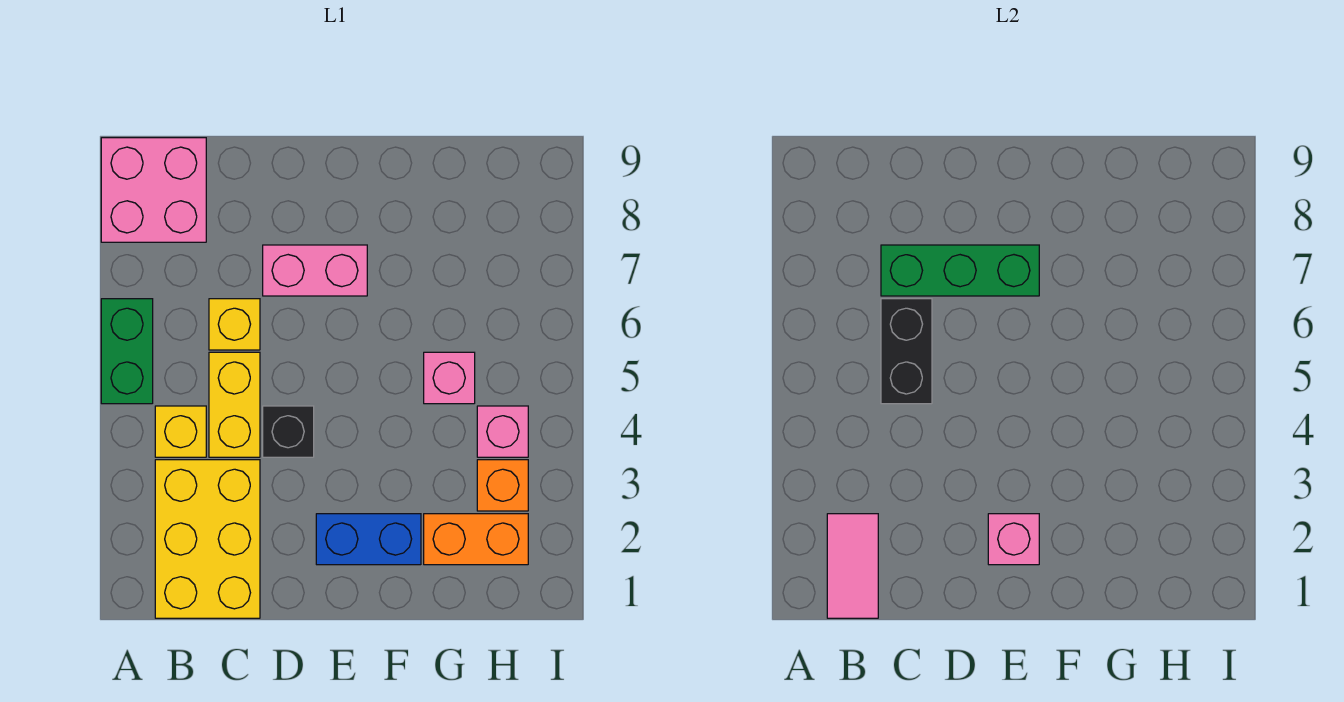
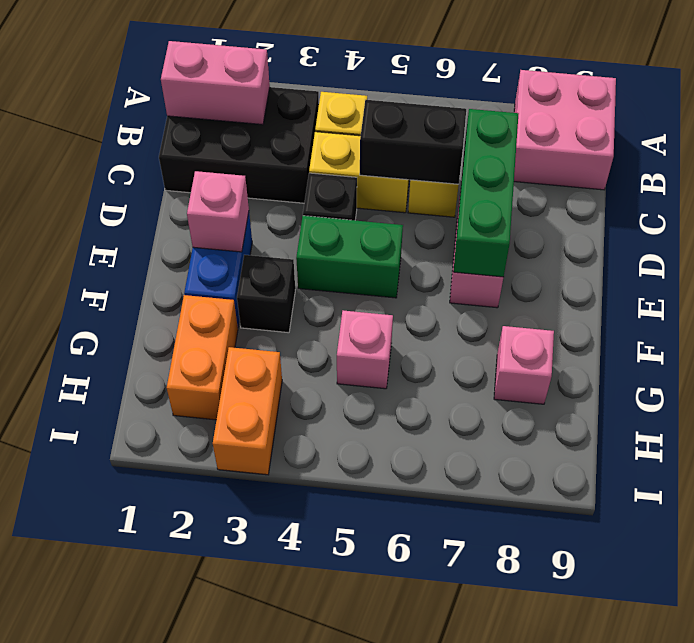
green brick A5:A6 level 1 -> green brick E4:E5 level 1
yellow brick B1:C3 level 1 -> black brick B1:C3 level 1
pink tile B1:B2 level 2 -> pink brick B1:B2 level 2
none -> black brick F3 level 1
orange brick H3 level 1 -> orange brick H3:I3 level 1
pink brick H4 level 1 -> pink brick G8 level 1

